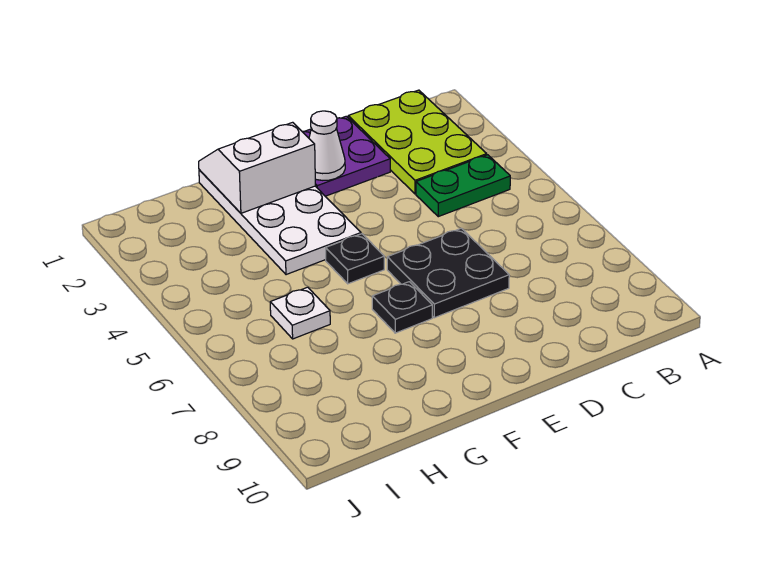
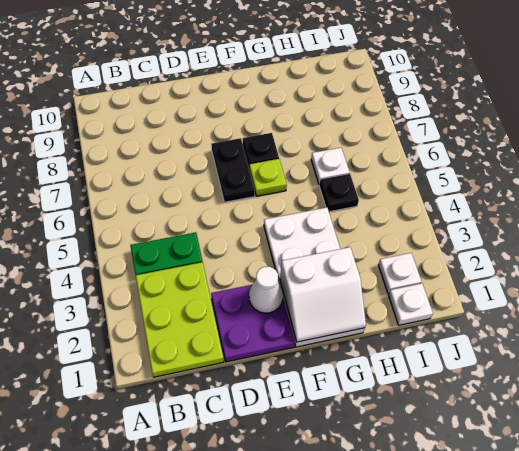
black plate D6:E7 level 1 -> black plate E6:E7 level 1
black plate F5 level 1 -> black plate H5 level 1
none -> lime plate F6 level 1
none -> white plate I1 level 1
none -> white plate I2 level 1

